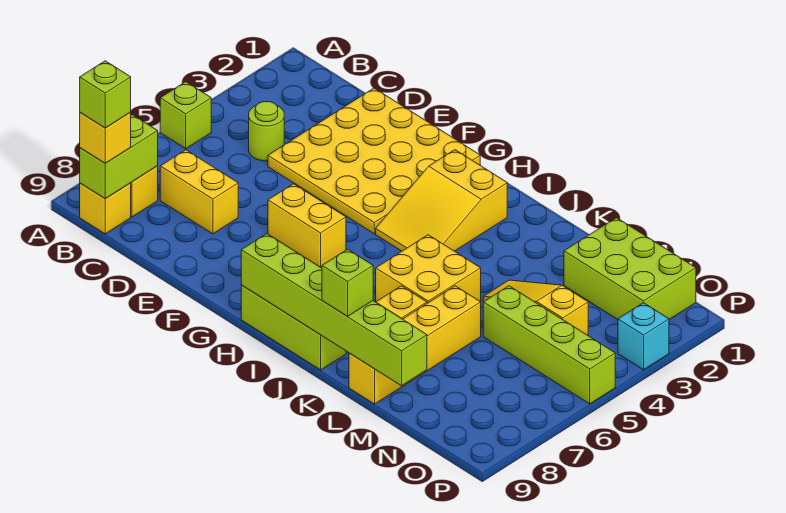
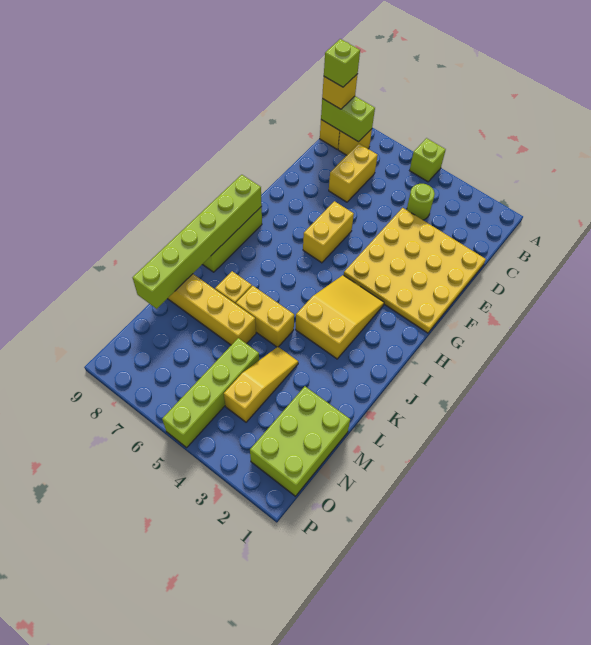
yellow slope H2:I4 level 1 top 2 -> yellow slope H3:J4 level 1 top J
yellow brick J5:K6 level 1 -> yellow brick K5:K6 level 1
lime brick K9 level 3 -> none
cyan brick P3 level 1 -> none

